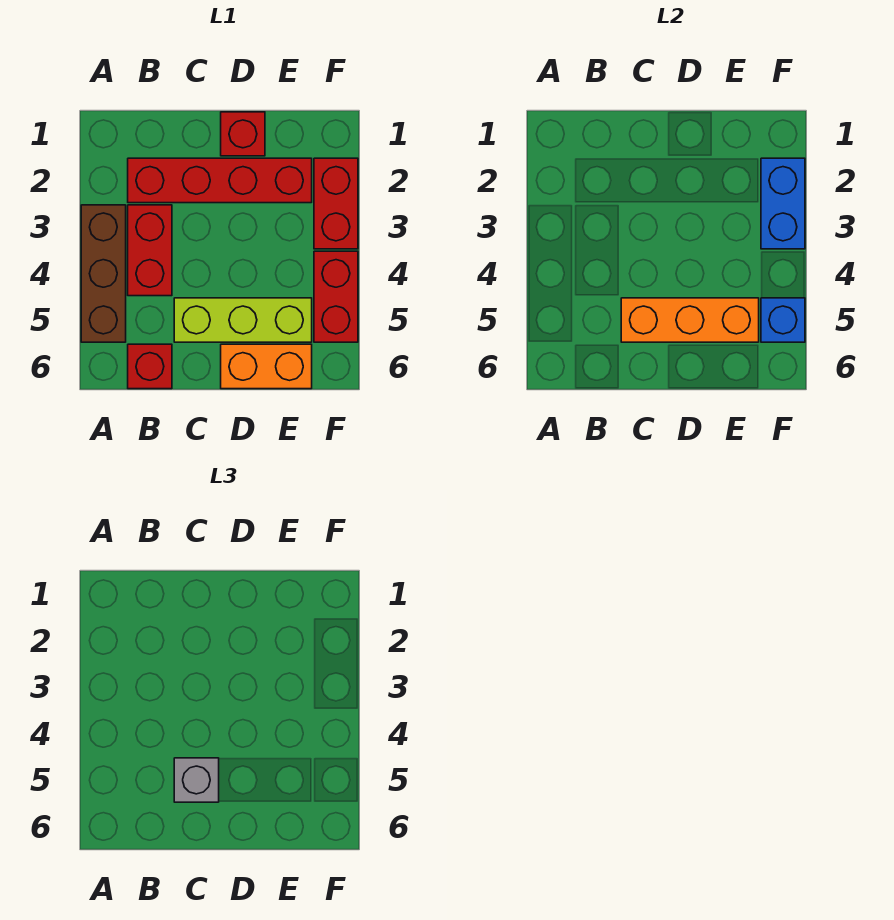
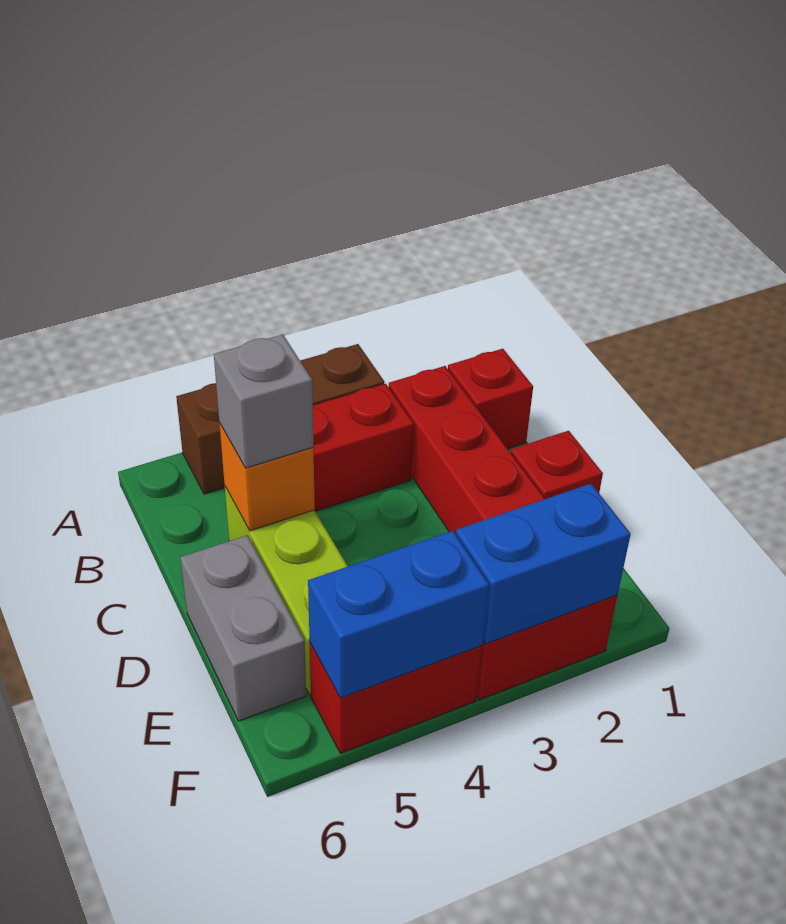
red brick B6 level 1 -> red brick B1 level 1
orange brick C5:E5 level 2 -> orange brick C5 level 2
orange brick D6:E6 level 1 -> grey brick D6:E6 level 1
blue brick F5 level 2 -> blue brick F4:F5 level 2

